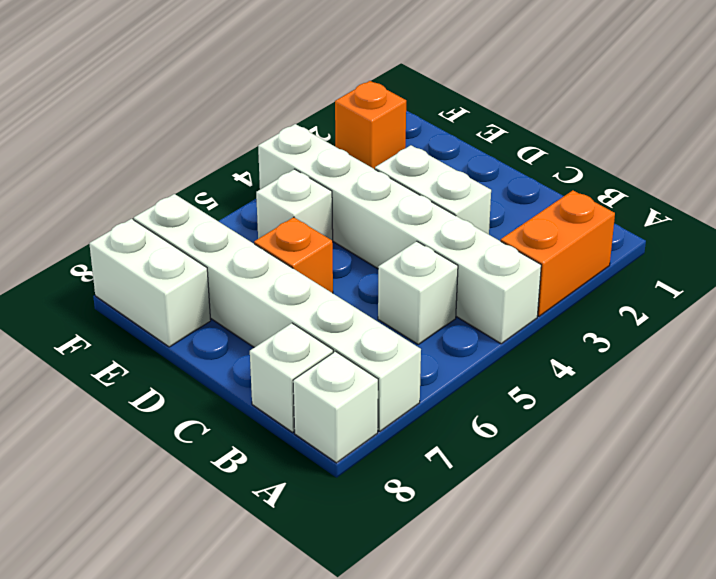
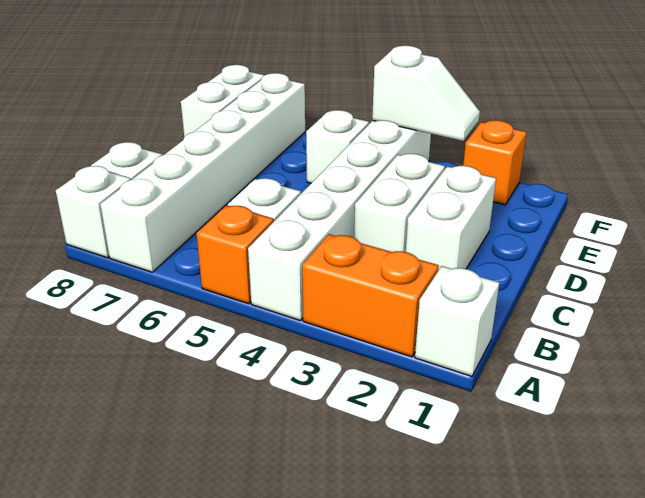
none -> white brick A1 level 1
none -> white brick C2:D2 level 1
orange brick D6 level 1 -> orange brick A5 level 1
none -> white slope F3:F4 level 2 top 4

